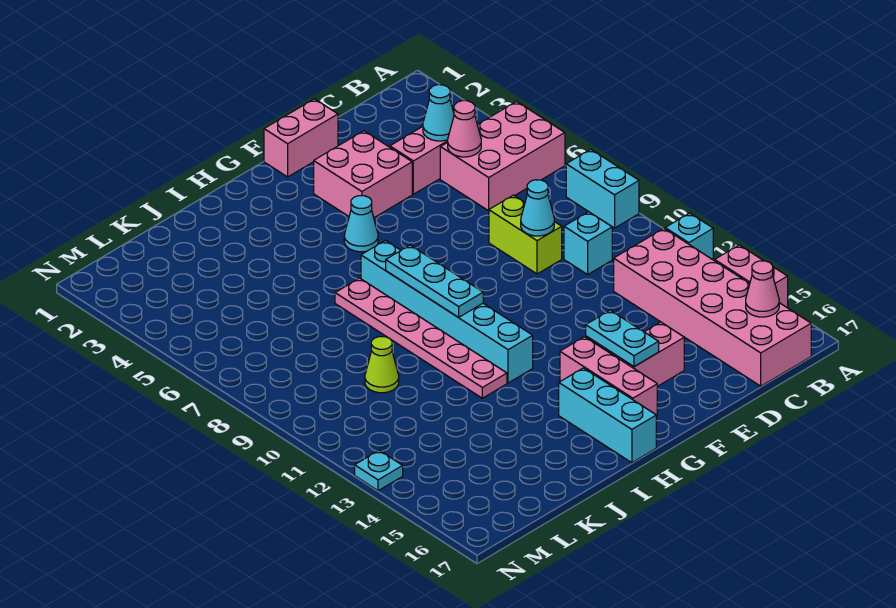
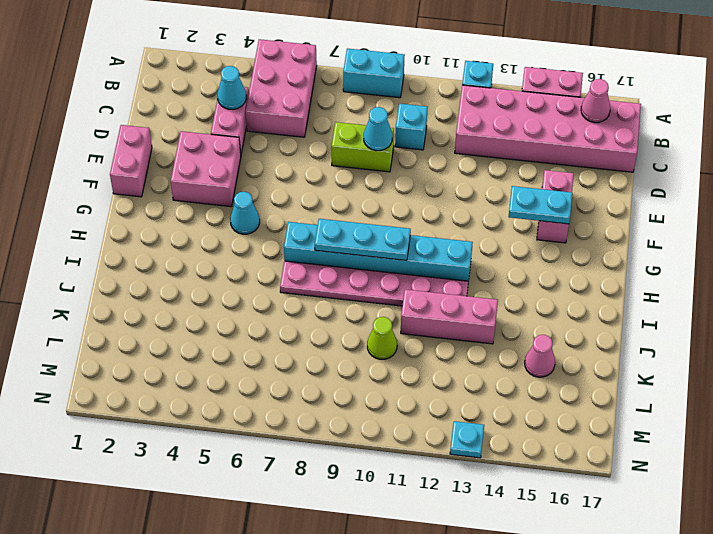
pink cone C5 level 2 -> pink cone K15 level 1
pink brick G14:G16 level 1 -> pink brick J11:J13 level 1
cyan brick H15:H17 level 1 -> none

